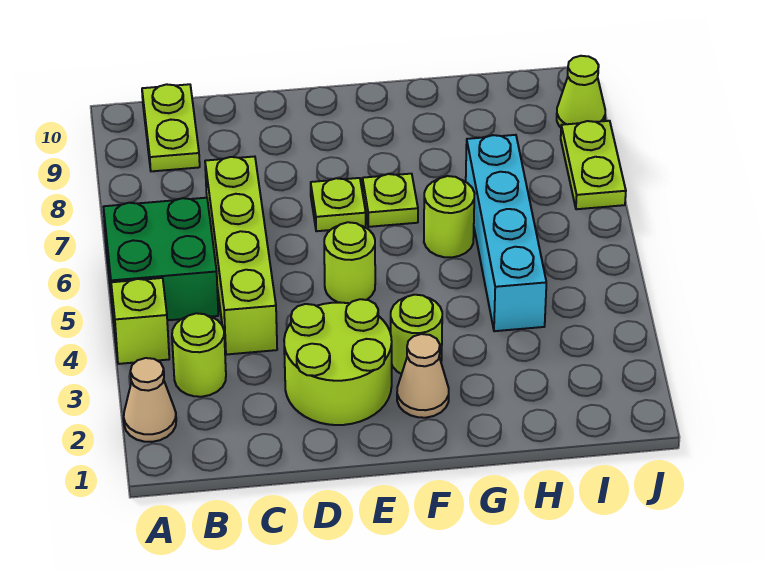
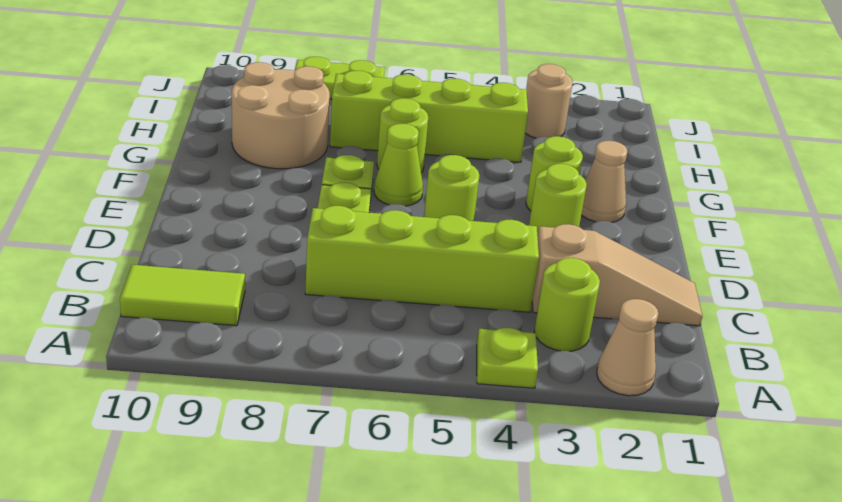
lime brick A4 level 1 -> lime plate A4 level 1
green brick A5:B6 level 1 -> none
lime plate B9:B10 level 1 -> lime tile B9:B10 level 1
none -> tan slope C1:C3 level 1 top 3
lime round brick D2:E3 level 1 -> lime round brick E3 level 1
none -> tan round brick G8:H9 level 1
cyan brick H4:H7 level 1 -> lime brick H4:H7 level 1
none -> tan round brick I3 level 1
lime cone J9 level 1 -> lime cone F6 level 1

